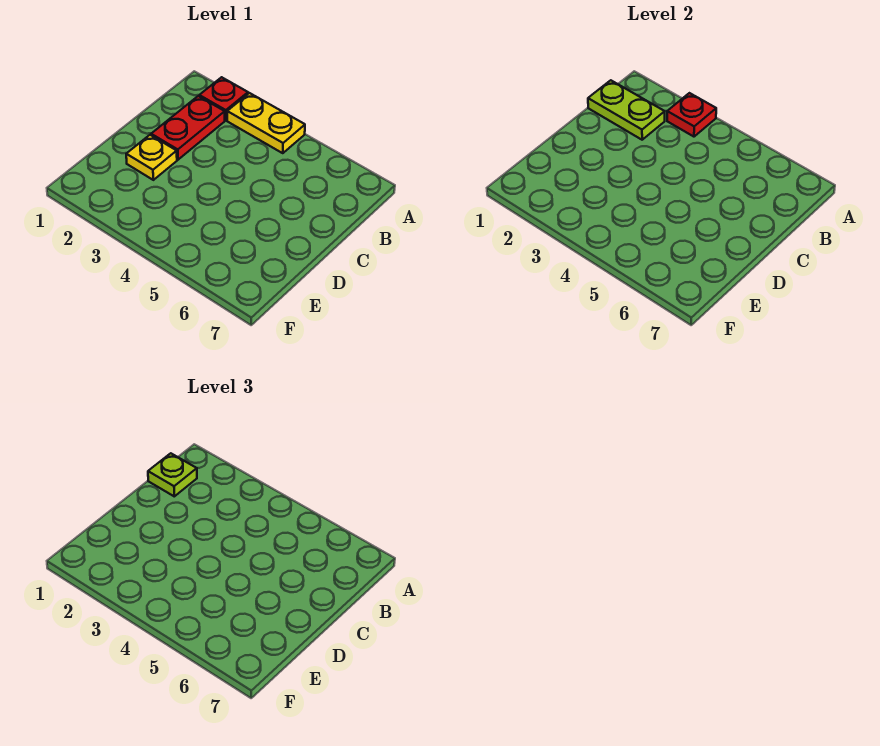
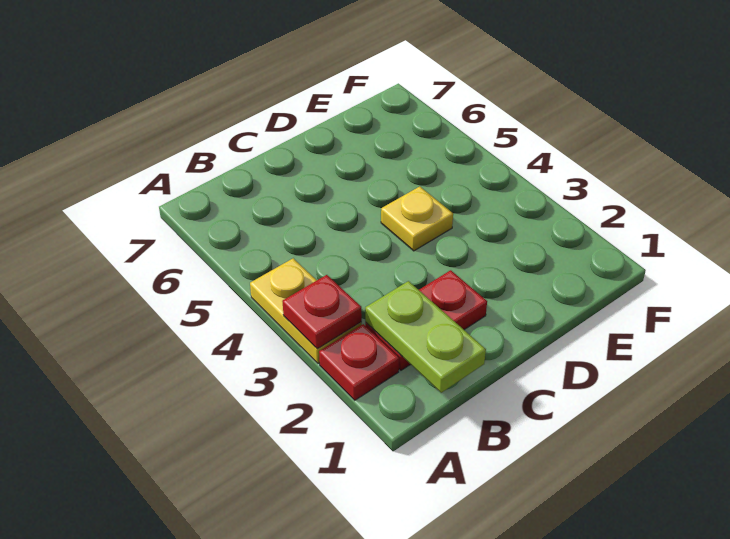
lime plate B1 level 3 -> none
yellow plate D2 level 1 -> yellow plate D4 level 1

